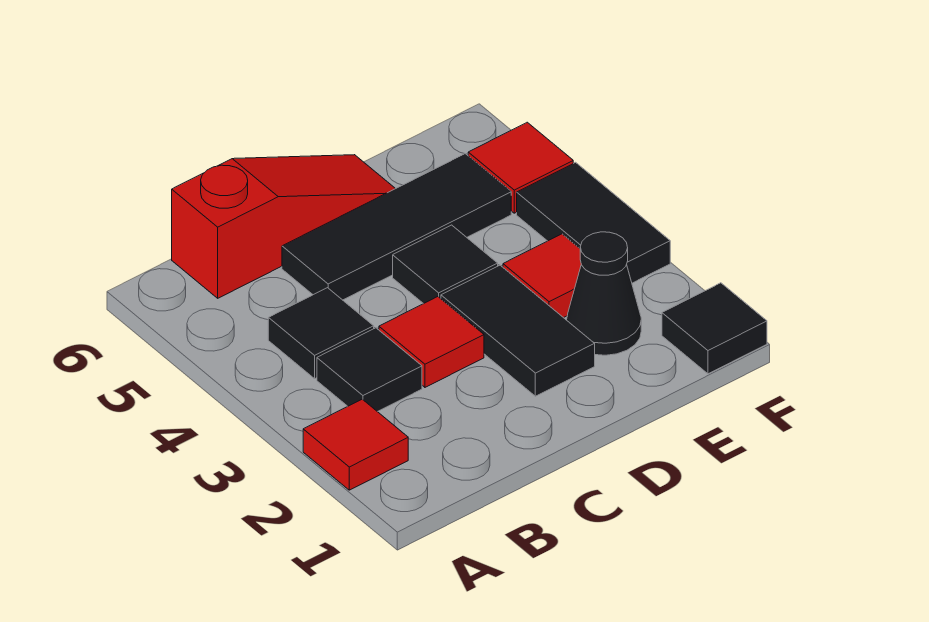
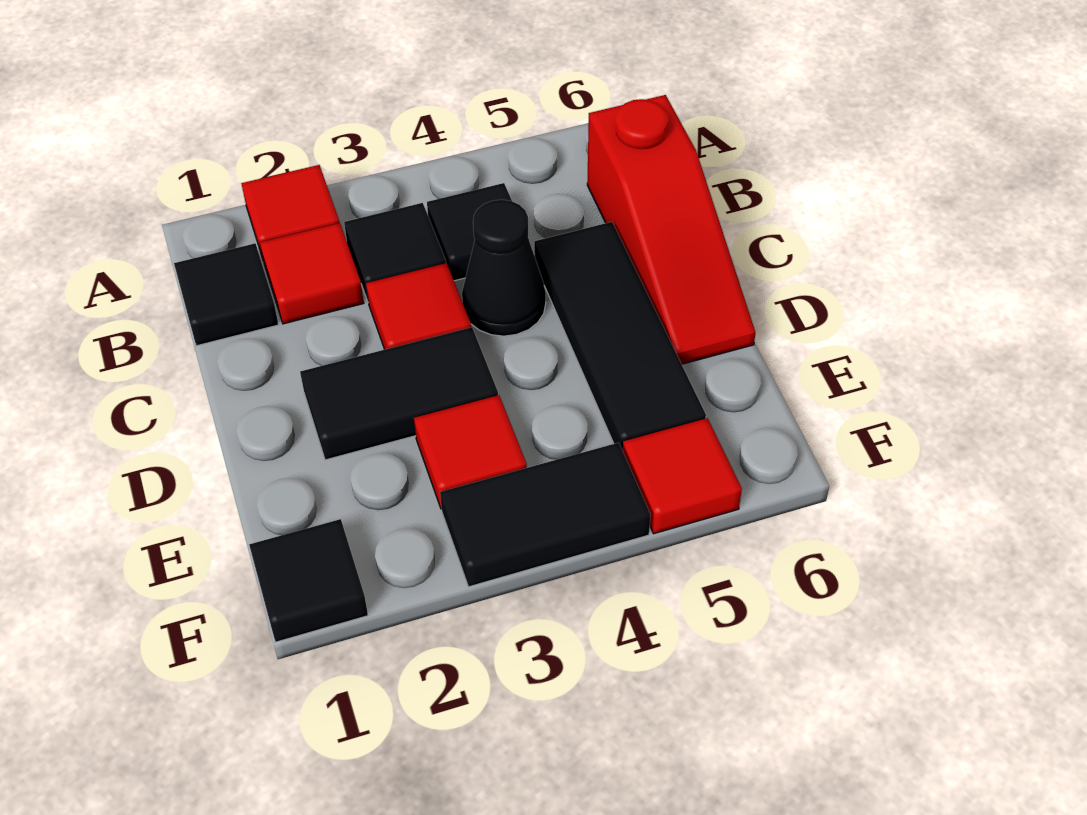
none -> red tile B2 level 1
black tile D4 level 1 -> black tile B1 level 1
black cone E2 level 1 -> black cone C4 level 1

